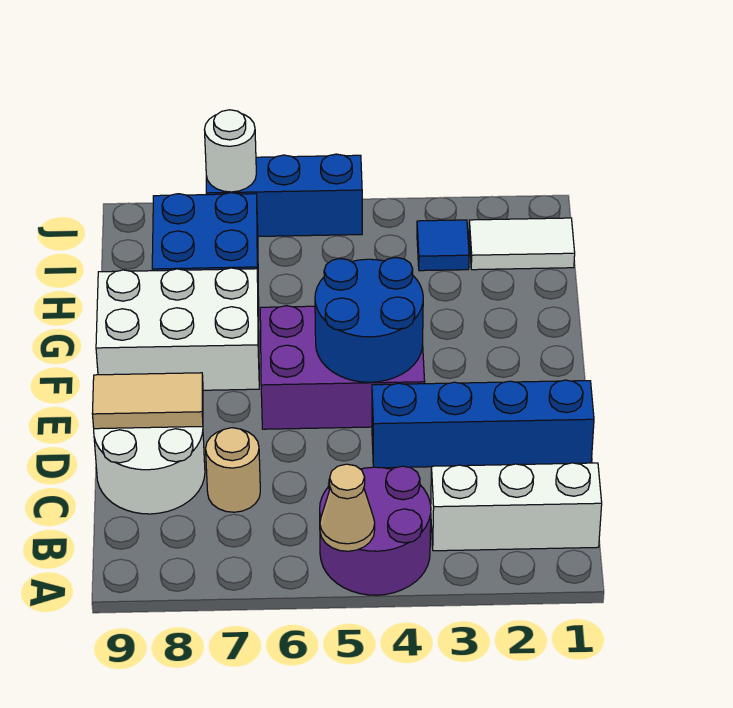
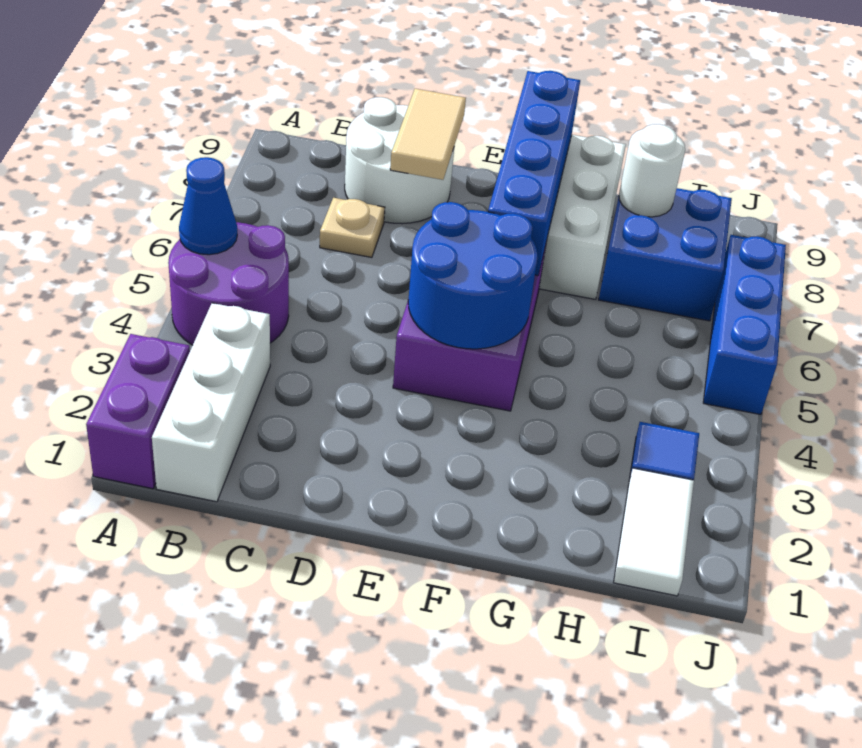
none -> purple brick A1:A2 level 1
tan cone A5 level 2 -> blue cone A5 level 2
tan round brick C7 level 1 -> tan plate C7 level 1
blue brick D1:D4 level 1 -> blue brick F6:F9 level 2
white round brick J7 level 2 -> white round brick H8 level 2

